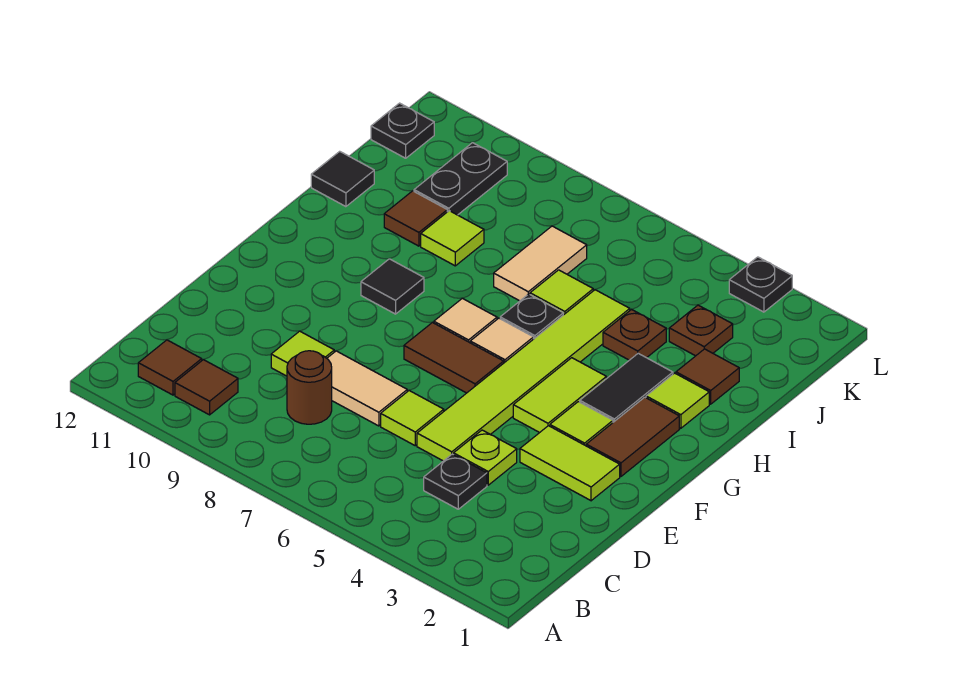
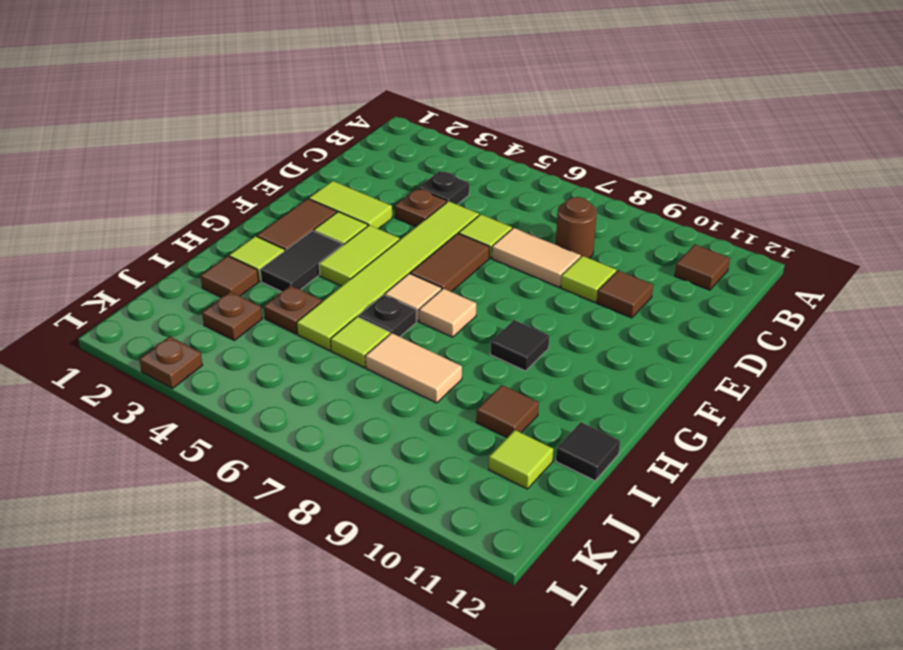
brown tile B10 level 1 -> brown tile D10 level 1
lime plate D4 level 1 -> brown plate D4 level 1
brown tile F6:F7 level 1 -> brown tile E6:F6 level 1
tan tile I7:J7 level 1 -> tan tile I7:I8 level 1
lime tile I9 level 1 -> lime tile J11 level 1
black plate J10:K10 level 1 -> none
black plate K12 level 1 -> none
black plate L3 level 1 -> brown plate L3 level 1

